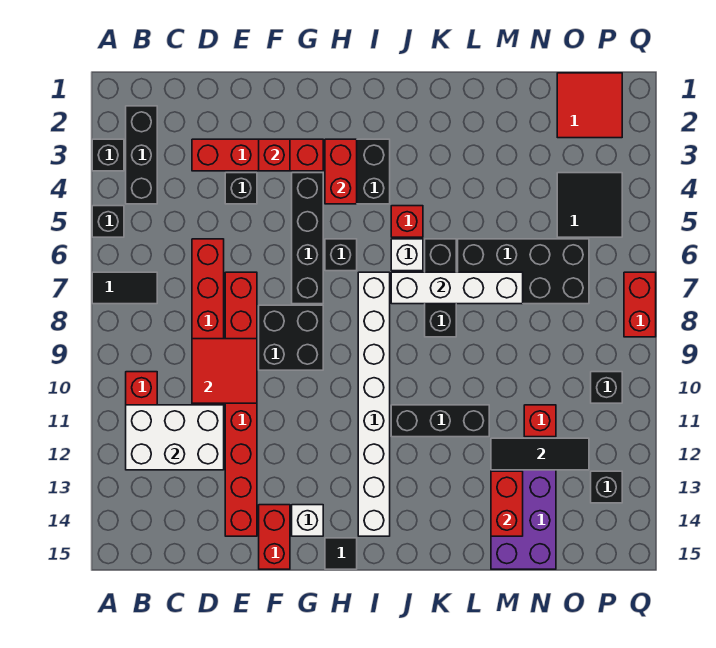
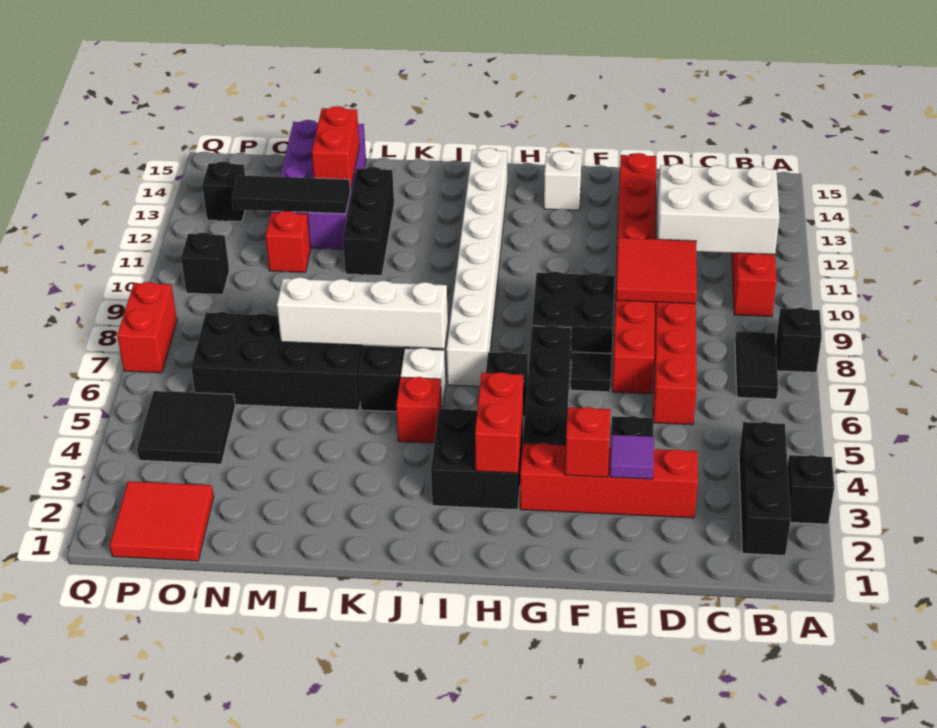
black brick A5 level 1 -> black brick A8 level 1
black tile A7:B7 level 1 -> black tile B7:B8 level 1
none -> purple tile E3 level 2
red brick F14:F15 level 1 -> none
black tile H15 level 1 -> black tile F7 level 1
black brick J11:L11 level 1 -> black brick L11:L13 level 1

